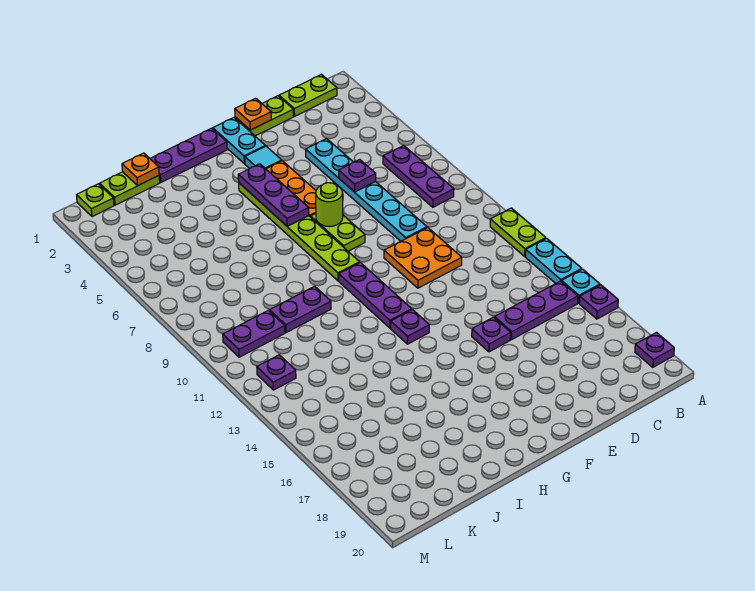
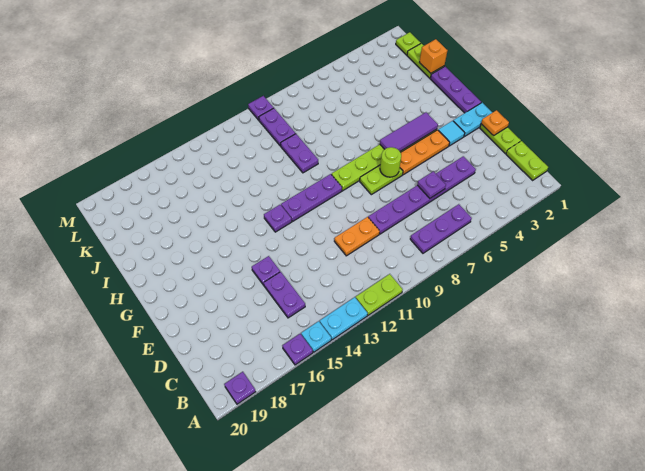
purple plate B15:D15 level 1 -> purple plate C15:D15 level 1
cyan plate D4:D9 level 1 -> purple plate D4:D9 level 1
orange plate D10:E11 level 1 -> orange plate D10:D11 level 1
purple plate G4:G6 level 2 -> purple tile G4:G6 level 2
orange plate J1 level 2 -> orange brick J1 level 2
purple plate L12 level 1 -> purple plate M10 level 1

